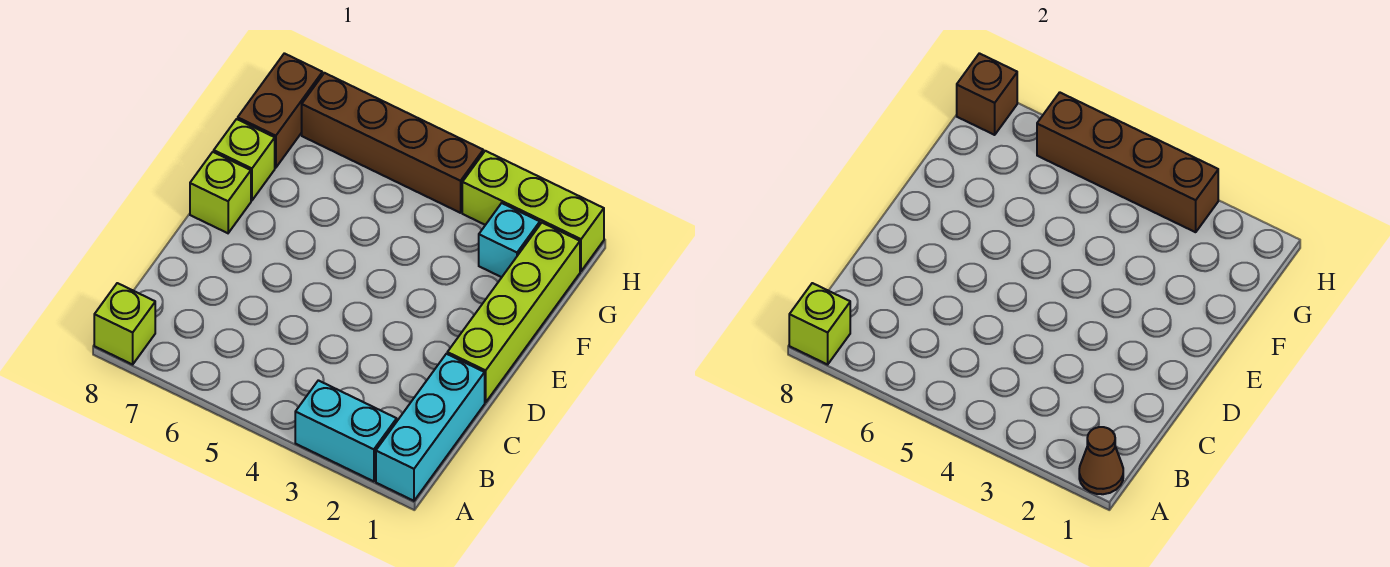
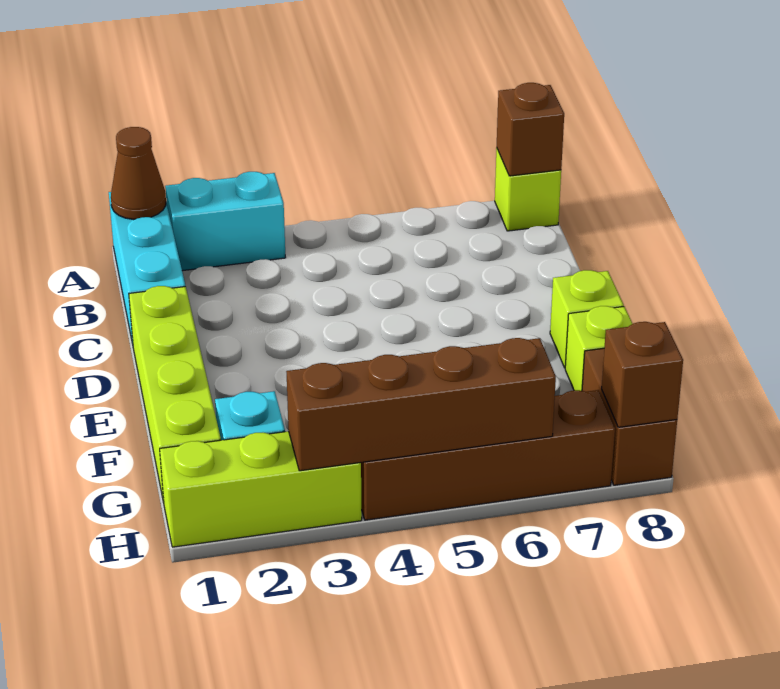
lime brick A8 level 2 -> brown brick A8 level 2

